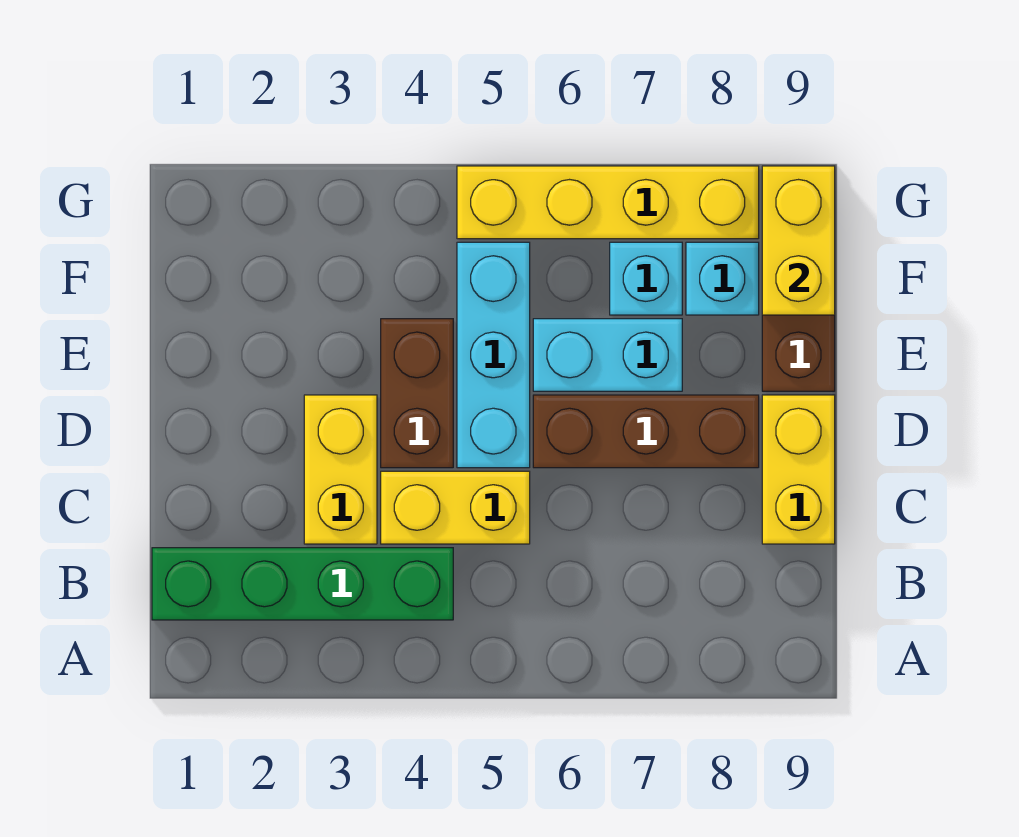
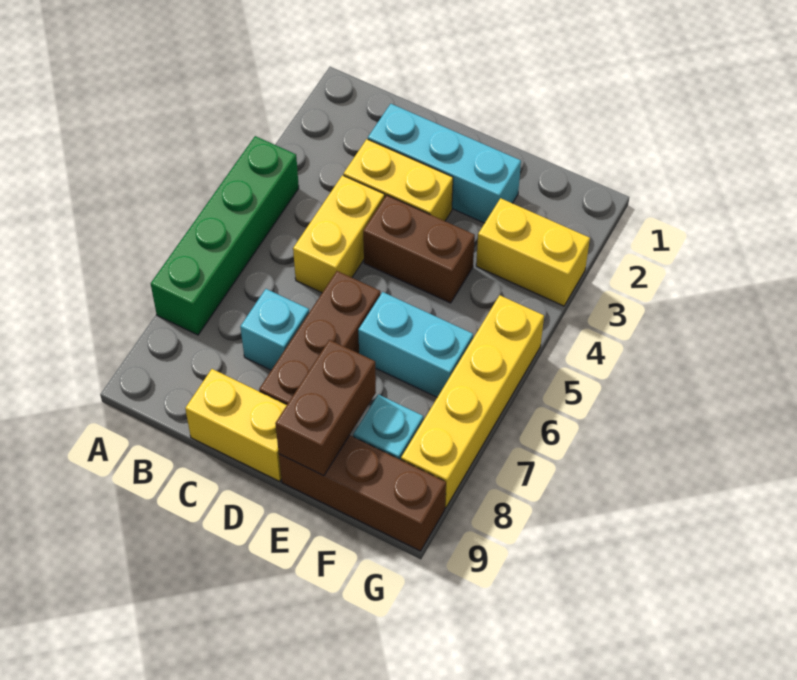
green brick B1:B4 level 1 -> green brick A4:A7 level 1
cyan brick D5:F5 level 1 -> cyan brick C2:E2 level 1
cyan brick E6:E7 level 1 -> cyan brick E6:F6 level 1
none -> brown brick E8:E9 level 2
cyan brick F7 level 1 -> cyan brick C7 level 1
yellow brick F9:G9 level 2 -> yellow brick F3:G3 level 1

